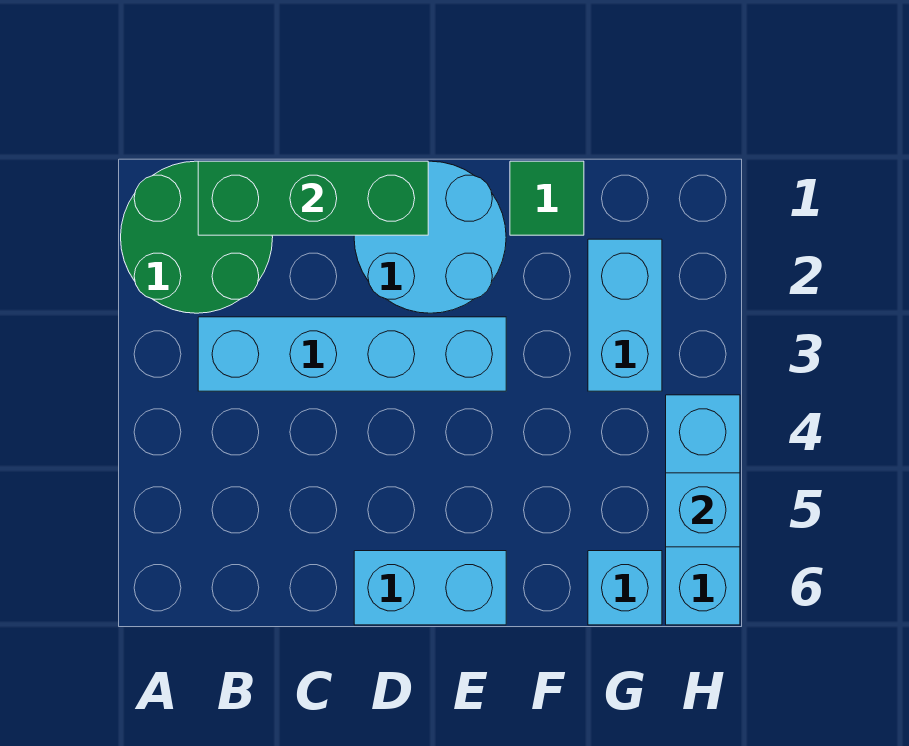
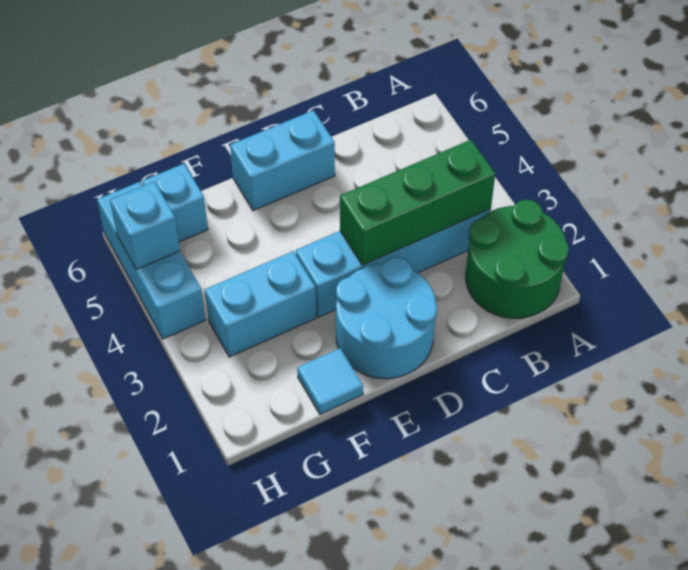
green brick B1:D1 level 2 -> green brick B3:D3 level 2
green tile F1 level 1 -> cyan tile F1 level 1
cyan brick G2:G3 level 1 -> cyan brick F3:G3 level 1

